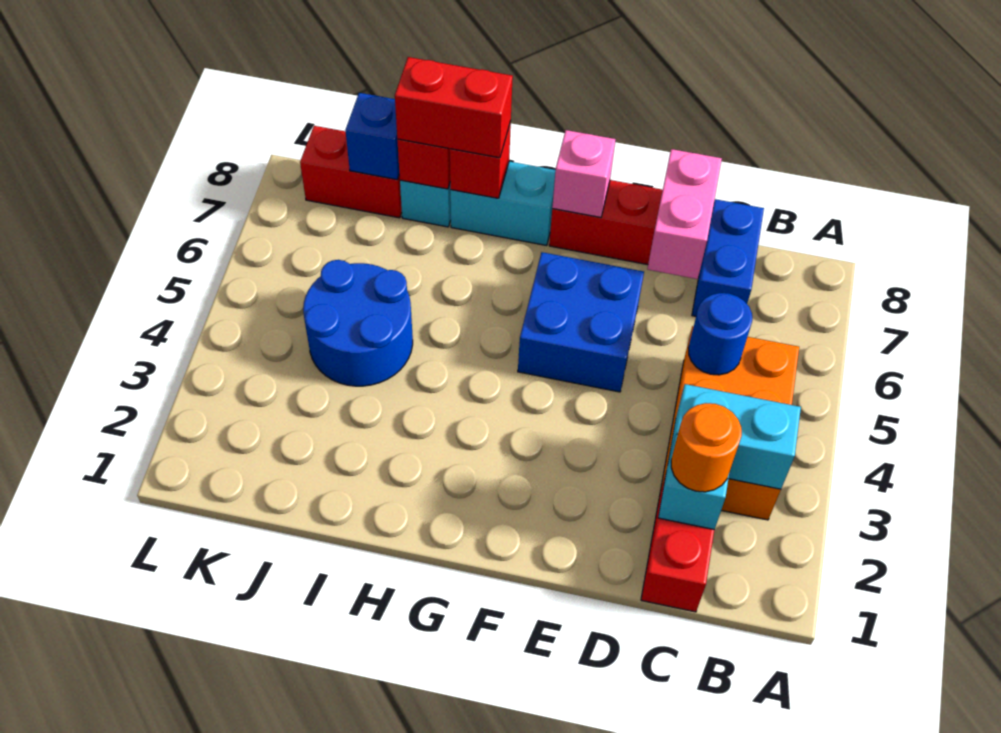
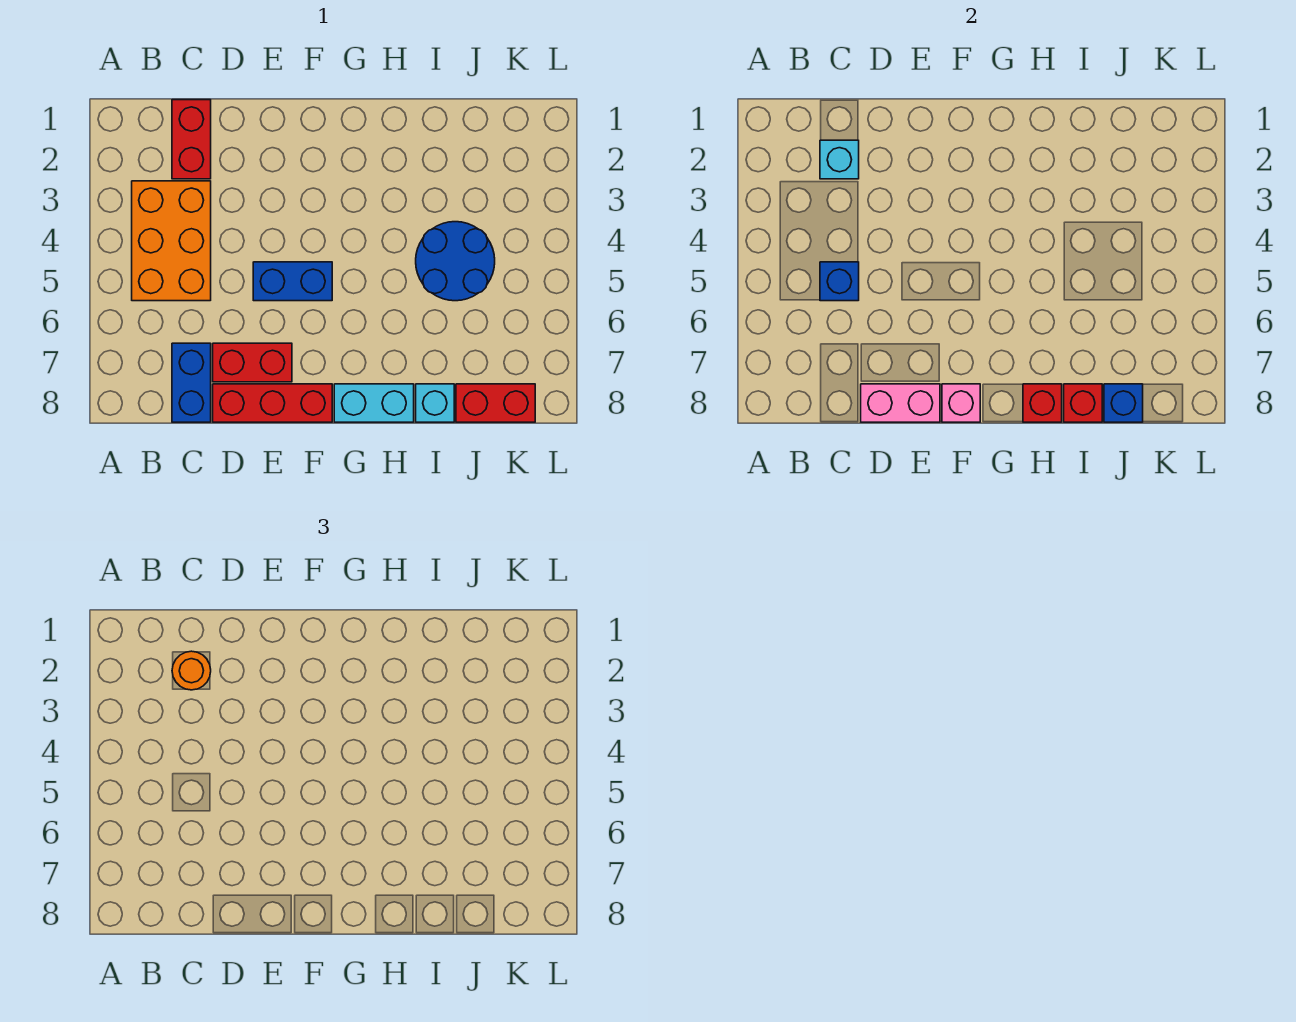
cyan brick B3:C3 level 2 -> none
blue round brick C5 level 2 -> blue brick C5 level 2
pink brick D7:D8 level 2 -> pink brick D8:E8 level 2
blue brick E5:F6 level 1 -> blue brick E5:F5 level 1
red brick H8:I8 level 3 -> red brick D7:E7 level 1

